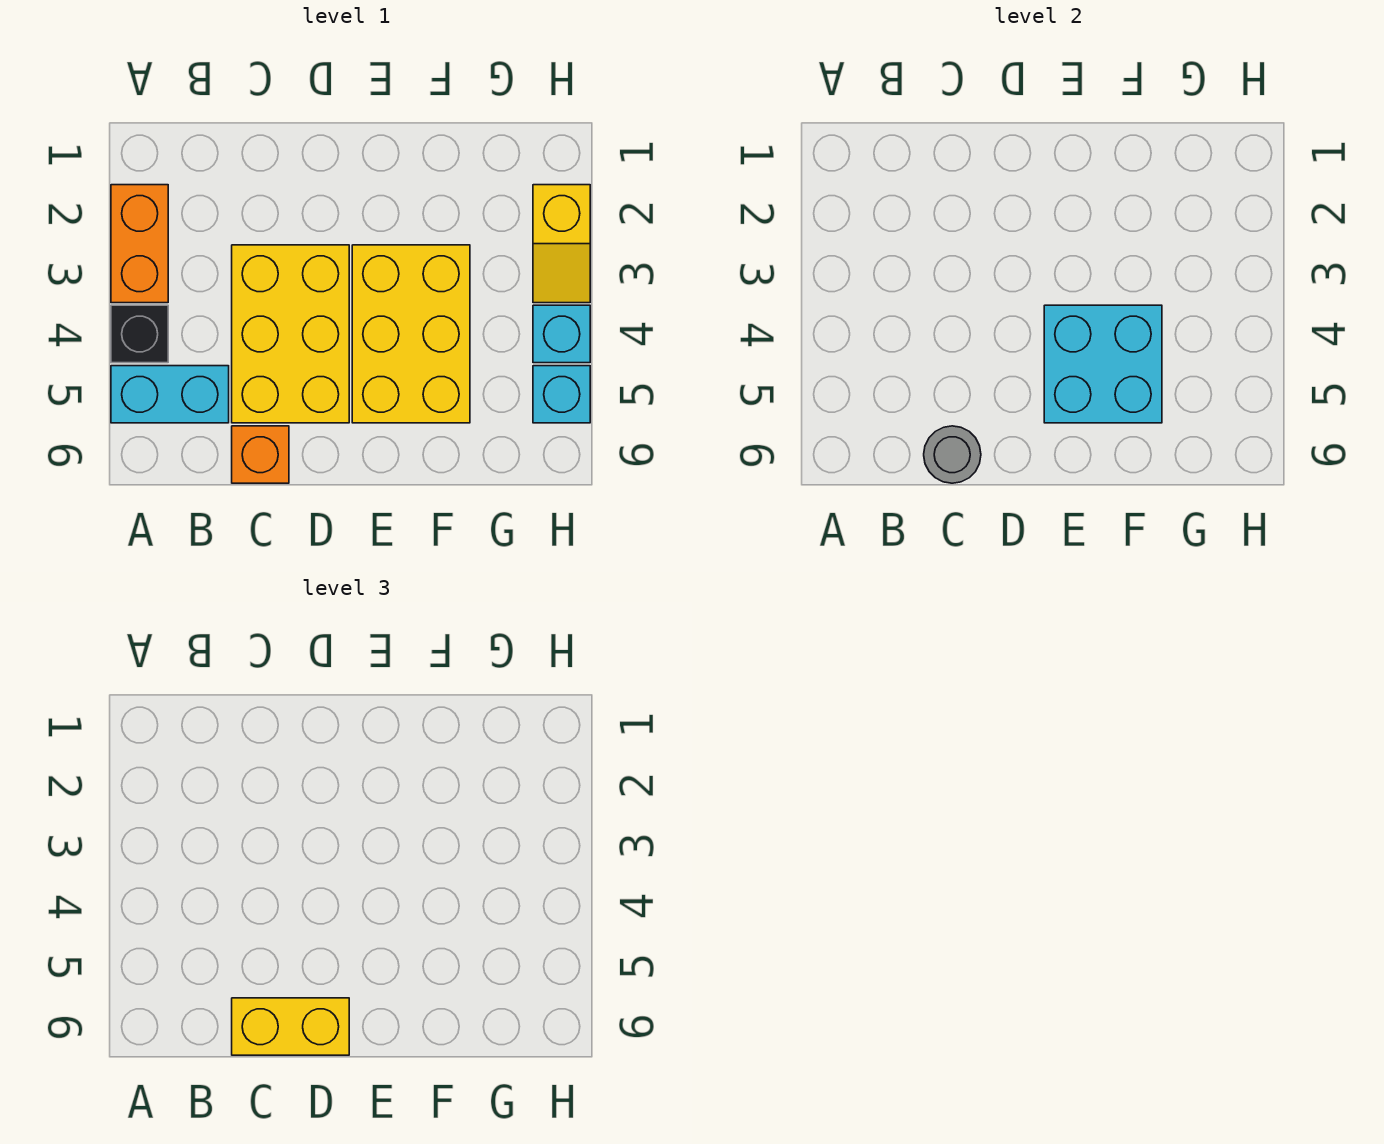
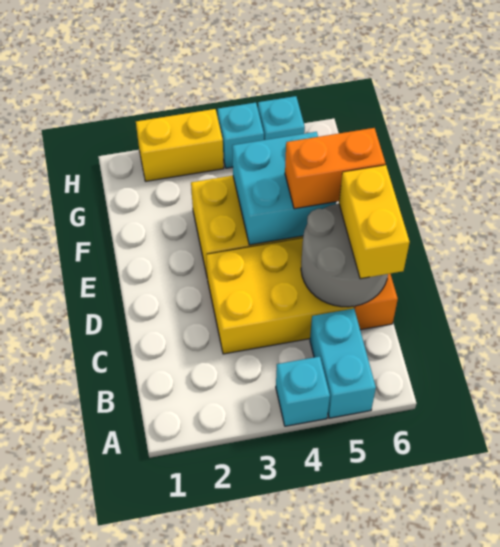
orange brick A2:A3 level 1 -> orange brick E5:E6 level 3
black brick A4 level 1 -> cyan brick A4 level 1
grey round brick C6 level 2 -> grey round brick C5:D6 level 2
yellow slope H2:H3 level 1 top 2 -> yellow brick H2:H3 level 1

